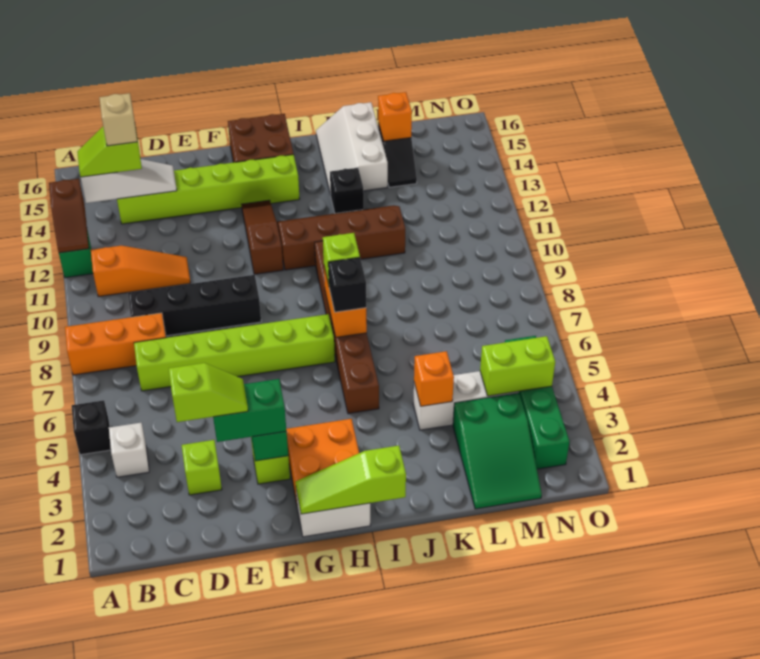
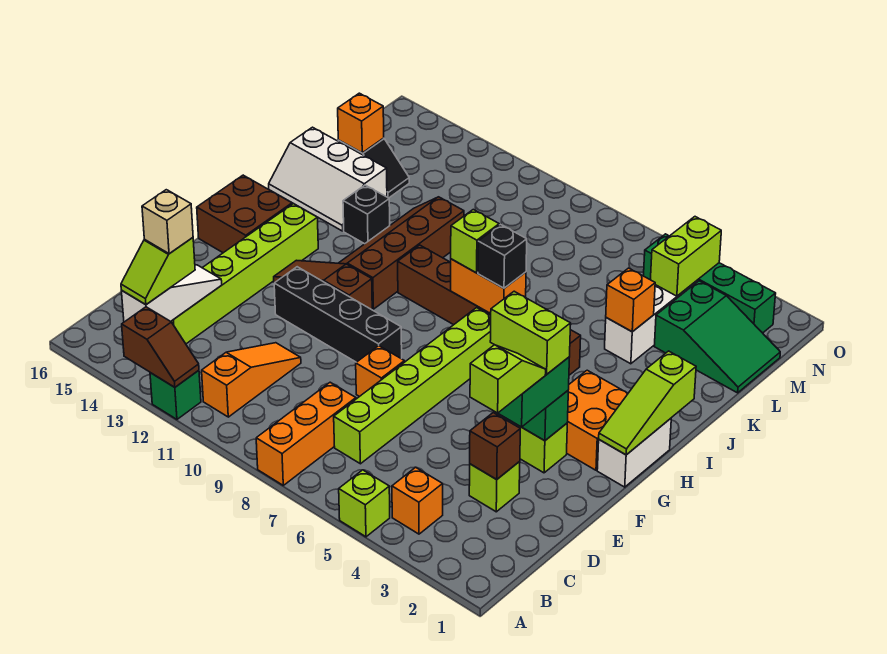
black brick A5 level 1 -> lime brick A5 level 1
white brick B4 level 1 -> orange brick B4 level 1
black brick C9:F9 level 1 -> black brick F9:F12 level 1
none -> brown brick D3 level 2
none -> orange brick E8 level 1
none -> lime brick F3:F4 level 4

